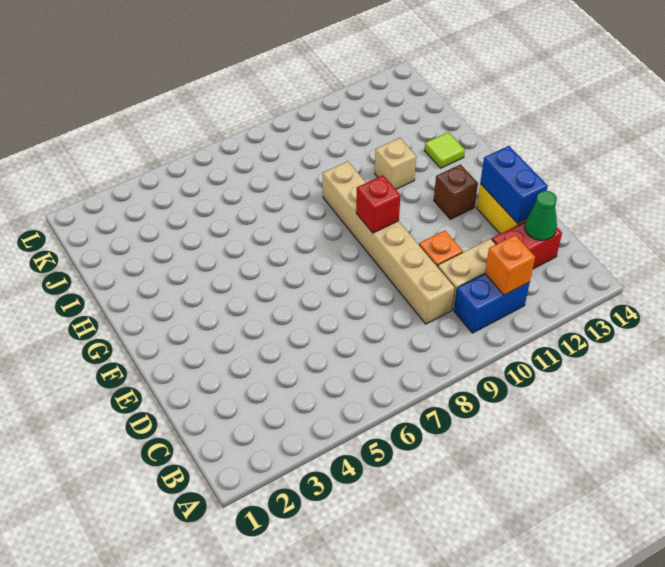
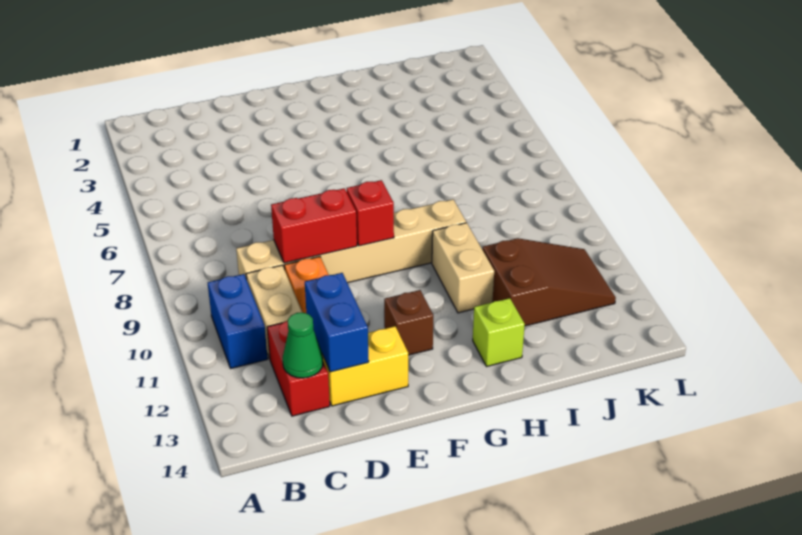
orange brick B11 level 2 -> none
none -> red brick D9:E9 level 2
blue brick D13:E13 level 2 -> blue brick D12:D13 level 2
tan brick H11 level 1 -> tan brick H10:H11 level 1
lime tile H13 level 1 -> lime brick H13 level 1
none -> brown slope I11:K12 level 1 top I

